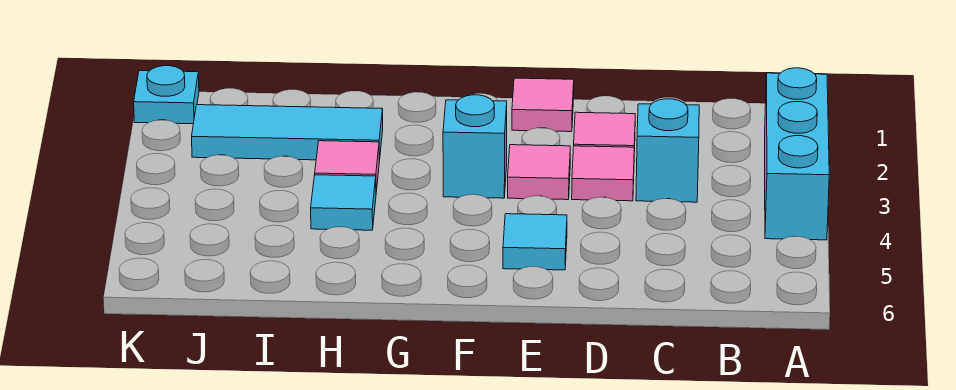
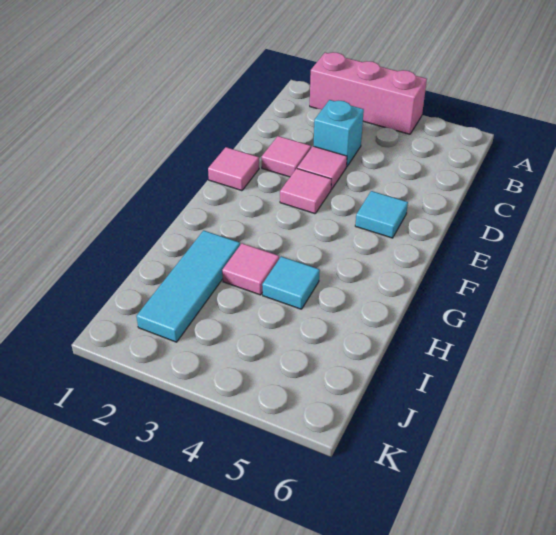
cyan brick A2:A4 level 1 -> pink brick A2:A4 level 1
cyan brick F3 level 1 -> none
cyan plate K1 level 1 -> none

